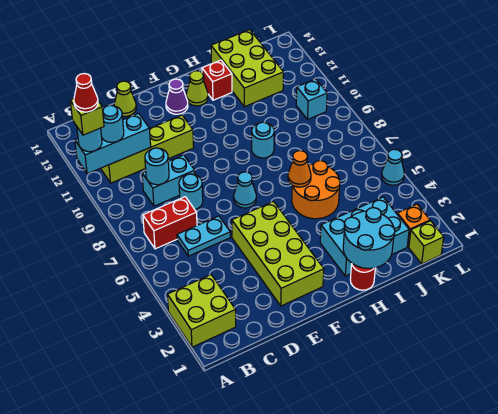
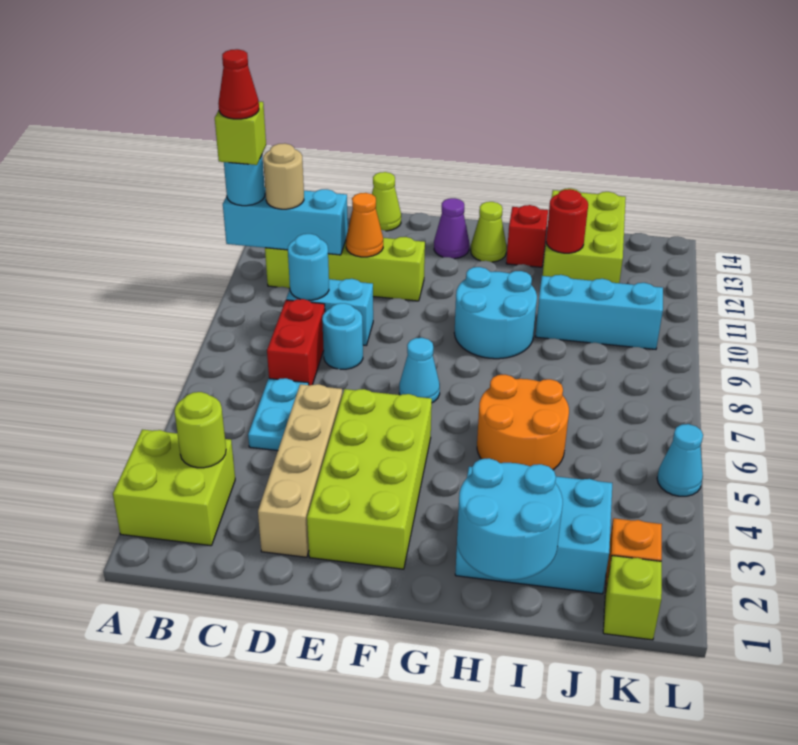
none -> lime round brick B3 level 2
red brick B7:C7 level 1 -> red brick C7:C8 level 1
cyan round brick B11 level 3 -> tan round brick B11 level 3
cyan plate C6:D6 level 1 -> cyan plate C5:C6 level 1
none -> tan brick D2:D5 level 1
red round brick H1 level 1 -> red round brick I12 level 2
orange cone H6 level 2 -> orange cone D11 level 2
cyan round brick H9 level 1 -> cyan round brick G9:H10 level 1
cyan brick K10 level 1 -> cyan brick I10:K10 level 1

